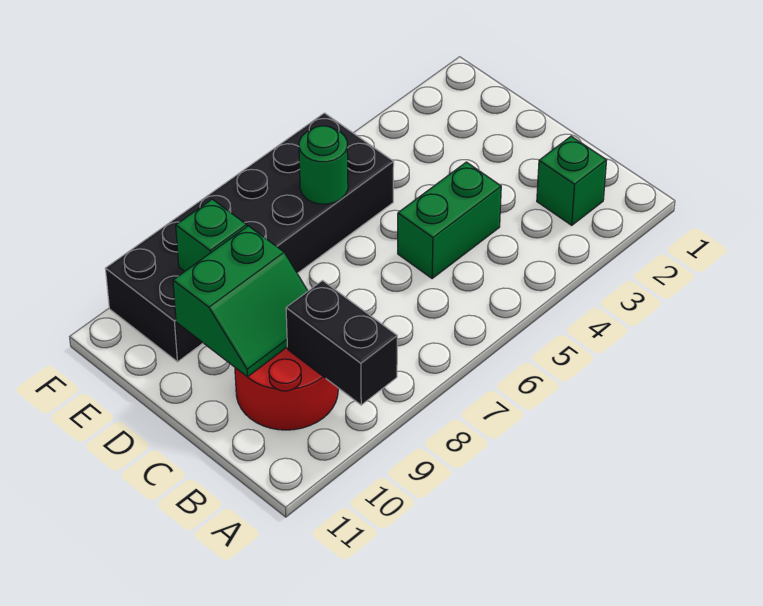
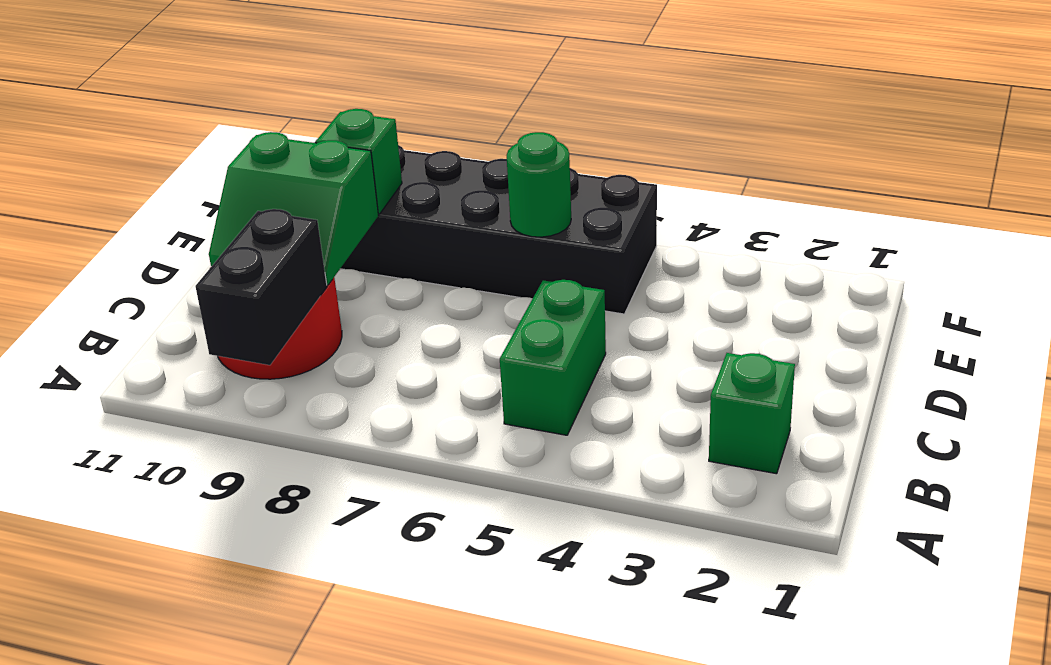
green brick C4:C5 level 1 -> green brick B5:C5 level 1

